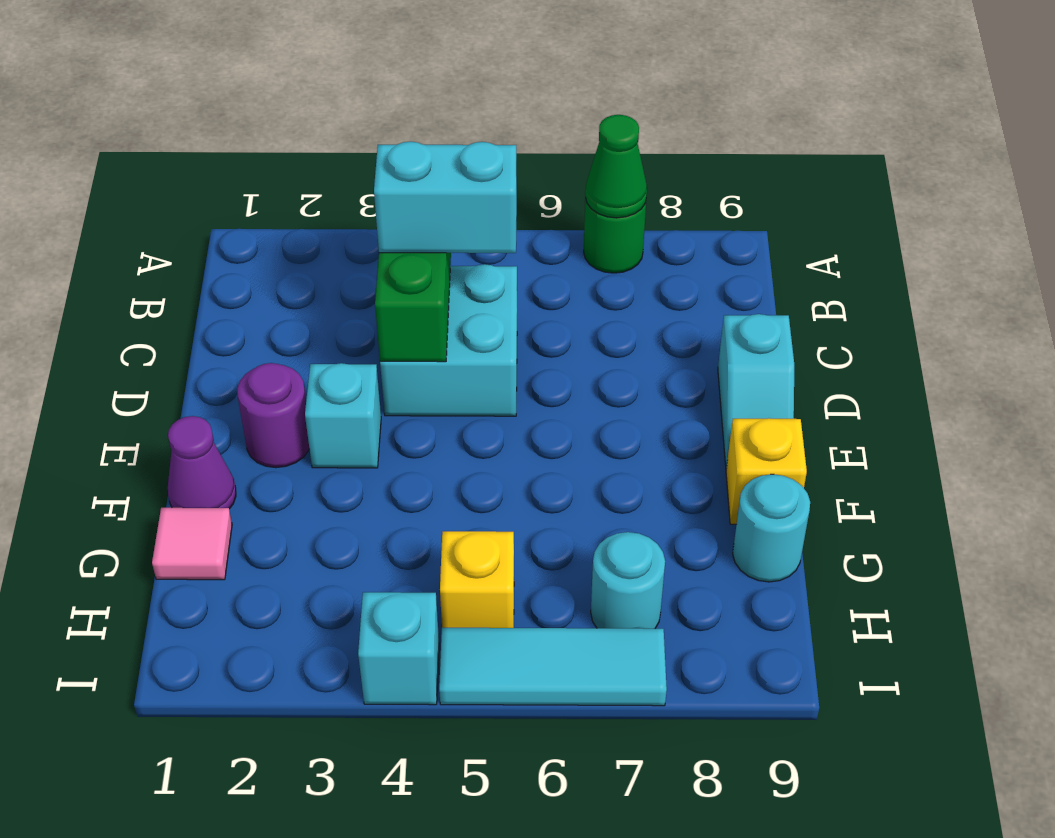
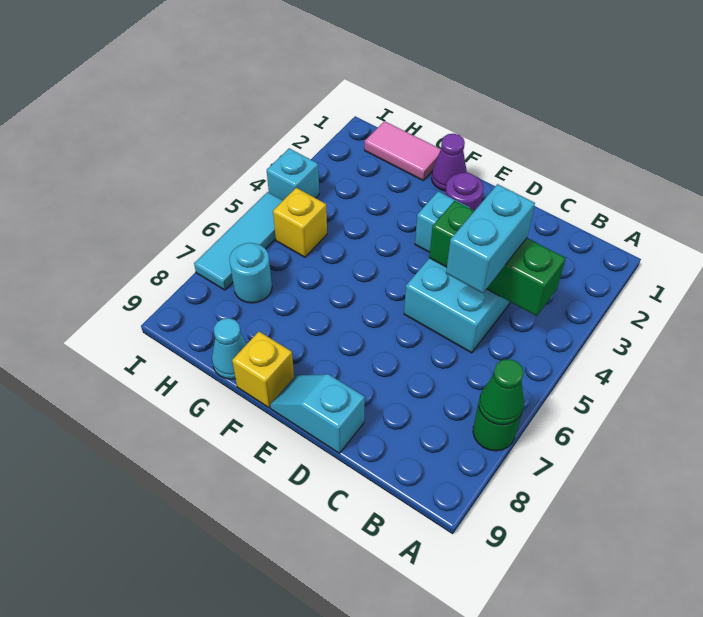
pink tile G1 level 1 -> pink tile G1:H1 level 1
cyan round brick G9 level 1 -> cyan cone G9 level 1

